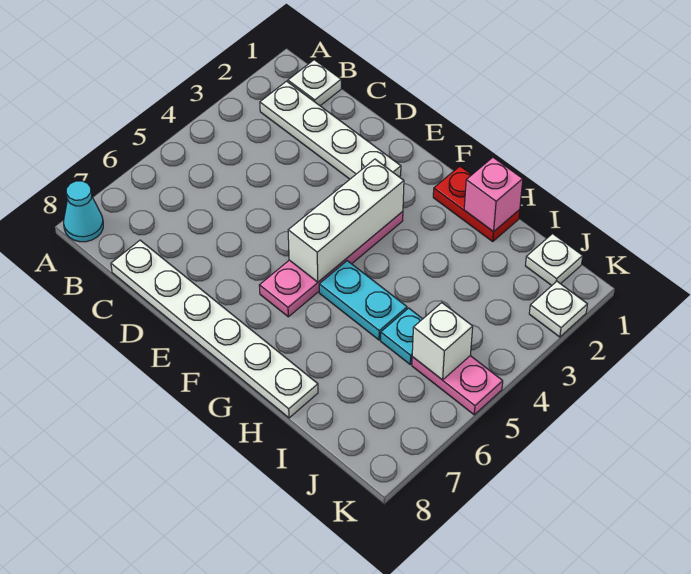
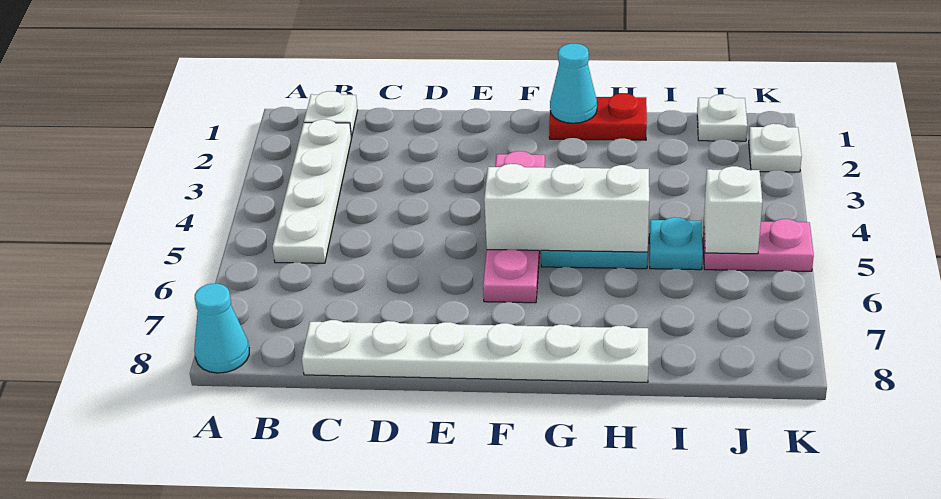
white plate B2:E2 level 1 -> white plate B2:B5 level 1
white brick F3:F5 level 2 -> white brick F5:H5 level 2
none -> cyan cone G1 level 2
pink brick H1 level 2 -> none

